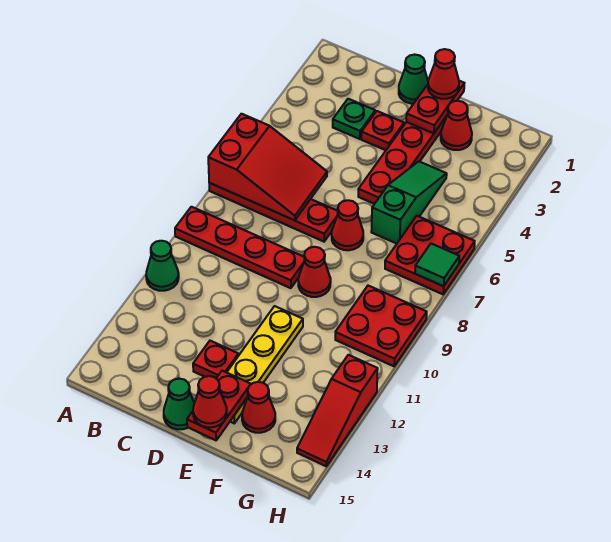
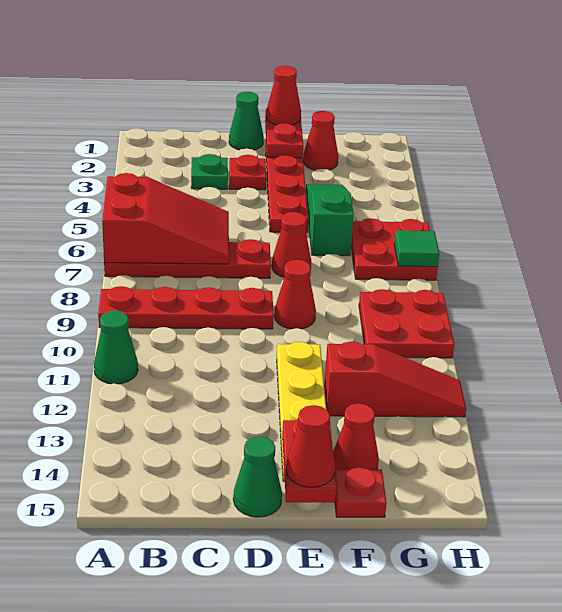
red plate D13 level 1 -> red plate F15 level 1
red slope H12:H14 level 1 top 12 -> red slope F12:H12 level 1 top F

